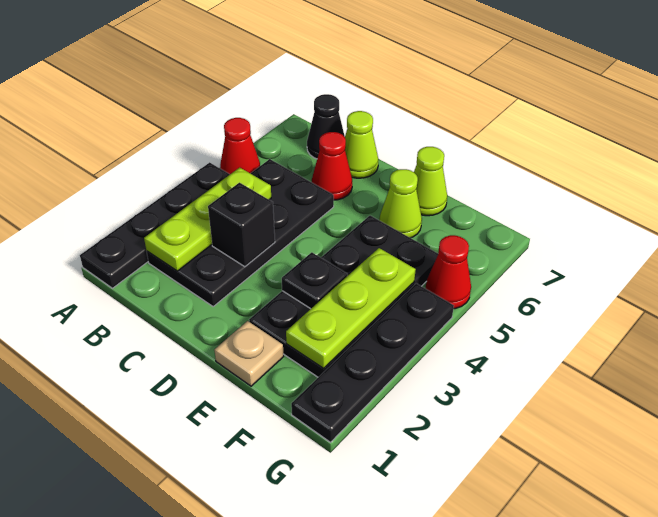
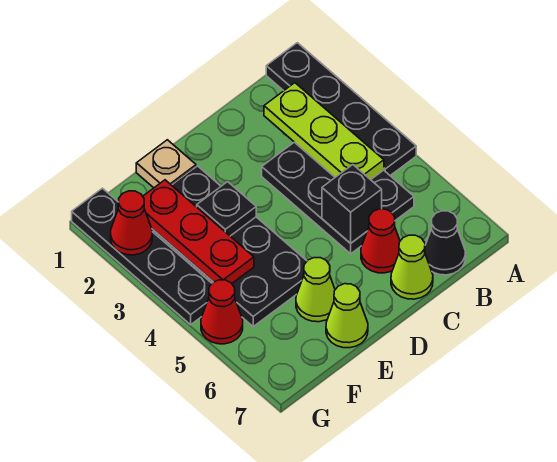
red cone A5 level 1 -> red cone G2 level 2
black plate B2:C5 level 1 -> black plate B3:C5 level 1
black brick C3 level 2 -> black brick C5 level 2
lime plate F2:F4 level 2 -> red plate F2:F4 level 2

